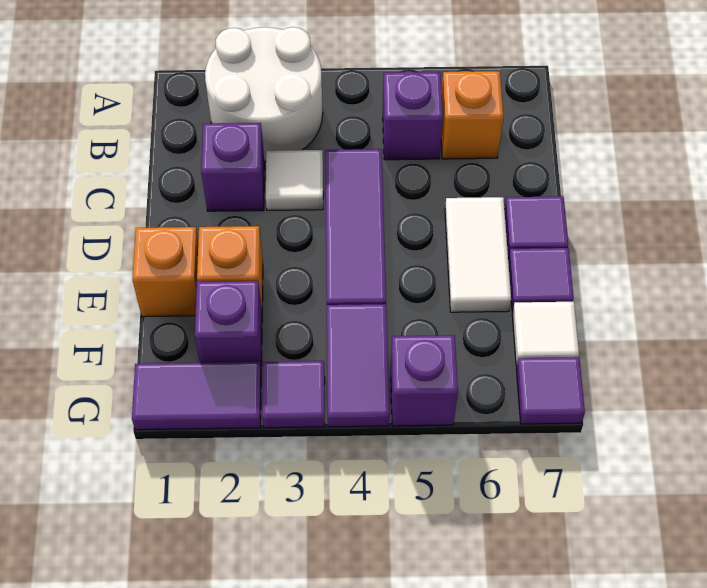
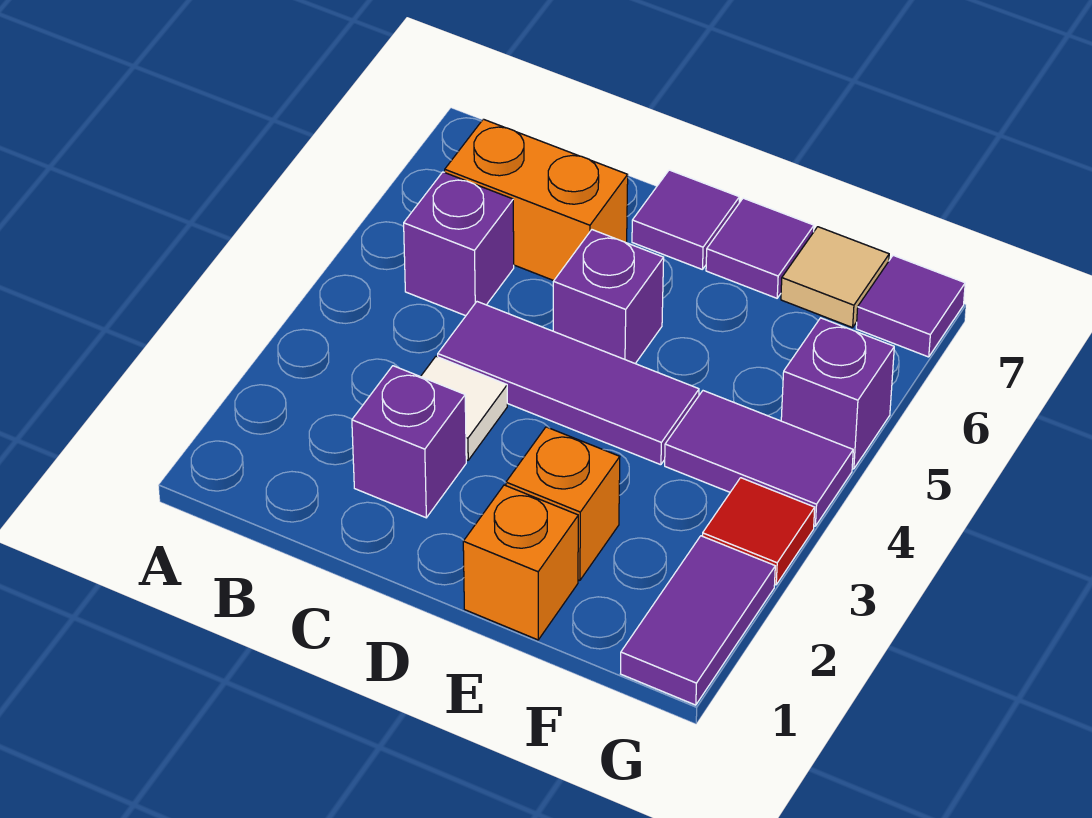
white round brick A2:B3 level 1 -> none
orange brick B6 level 1 -> orange brick B6:C6 level 1
white tile D6:E6 level 1 -> none
purple brick F2 level 1 -> purple brick D5 level 1
white tile F7 level 1 -> tan tile F7 level 1
purple tile G3 level 1 -> red tile G3 level 1

